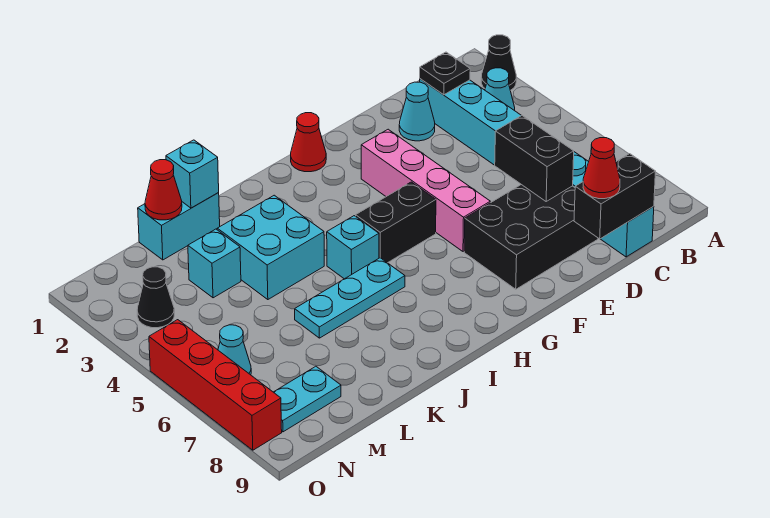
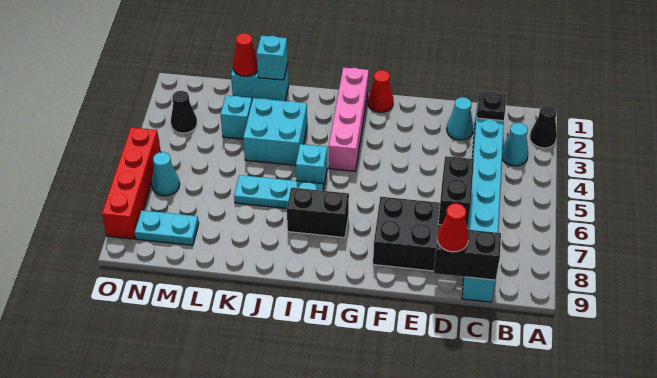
pink brick F3:F6 level 1 -> pink brick H1:H4 level 1
black brick G5:H5 level 1 -> black brick H7:I7 level 1

